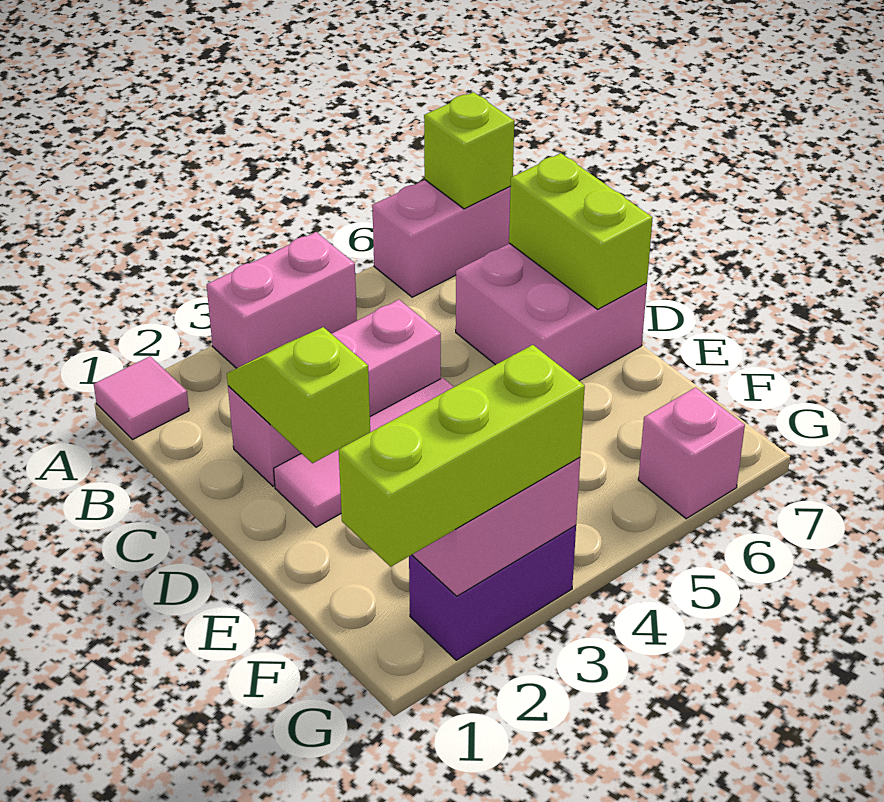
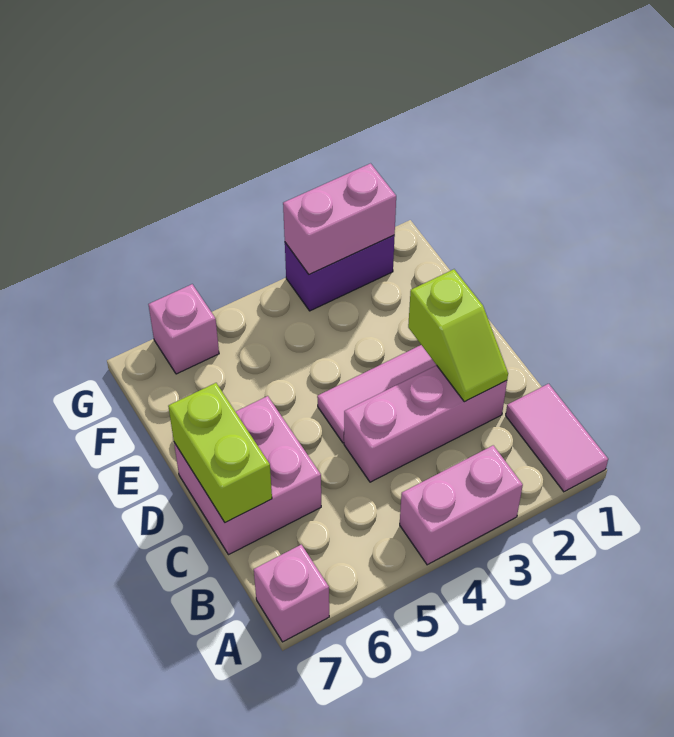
pink tile A1 level 1 -> pink tile A1:B1 level 1
pink brick A6:A7 level 1 -> pink brick A7 level 1
lime brick A7 level 2 -> none
lime brick G1:G3 level 3 -> none

